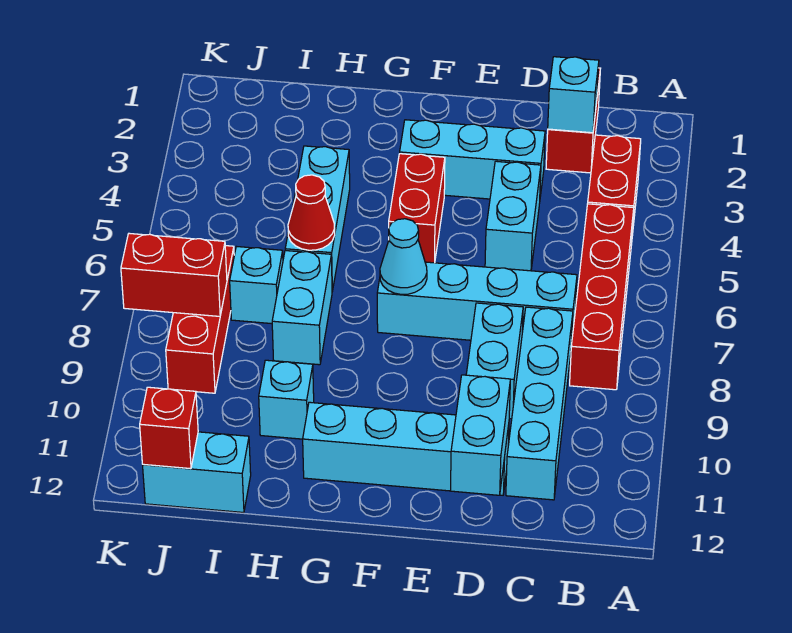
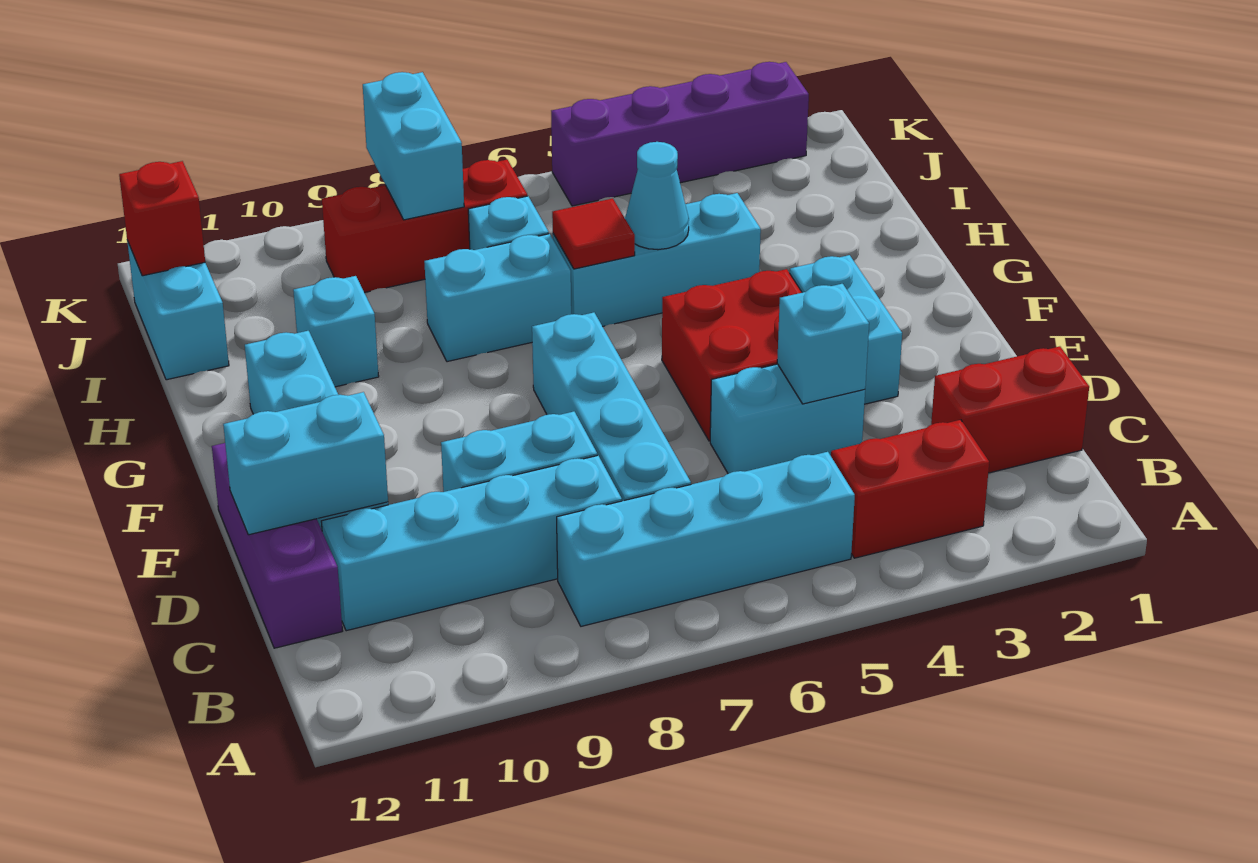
red brick B5:B8 level 1 -> cyan brick B5:B8 level 1
cyan brick C2 level 2 -> cyan brick D4 level 2
none -> purple brick C12:E12 level 1
cyan brick D3:F3 level 1 -> cyan brick E3:F3 level 1
red brick F4:F5 level 1 -> red brick E4:F5 level 1
cyan cone F7 level 2 -> cyan cone H5 level 2
red cone H6 level 2 -> red tile H6 level 2
red brick J8:K8 level 2 -> cyan brick J8:K8 level 2
none -> purple brick K2:K5 level 1

